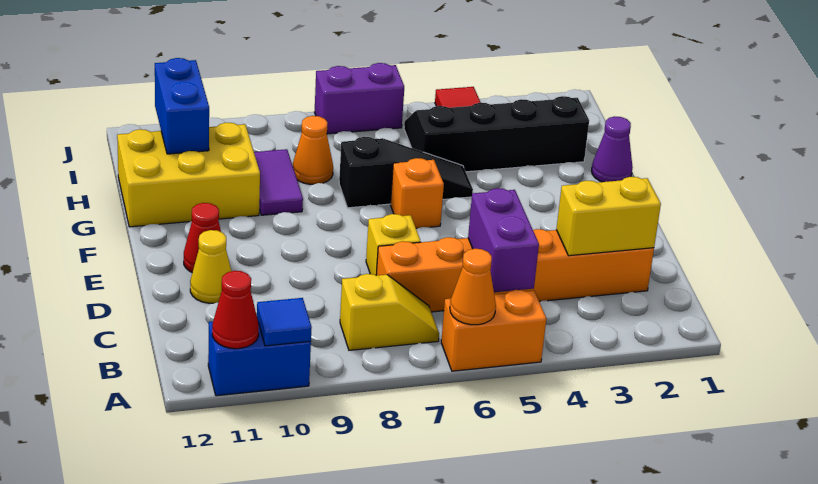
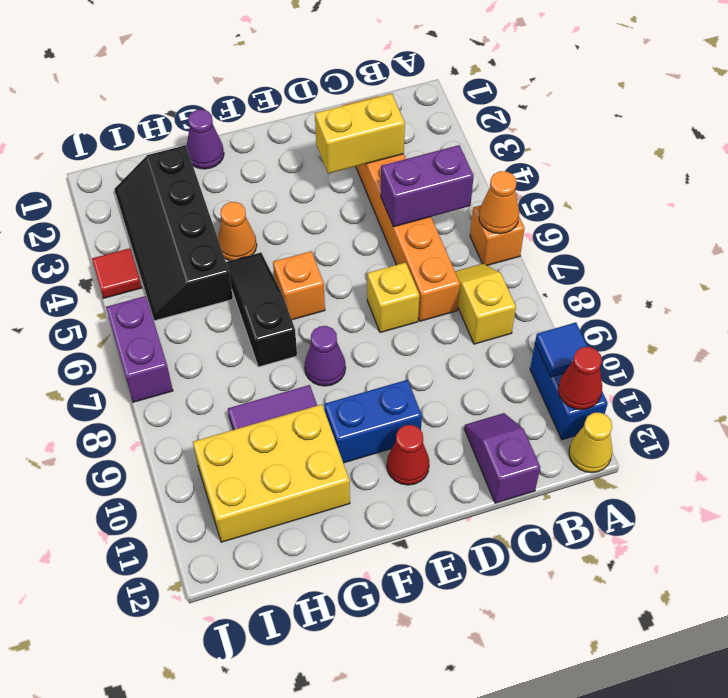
orange brick A5:A6 level 1 -> orange brick A6 level 1
yellow brick C2:C3 level 2 -> yellow brick C3:D3 level 2
none -> purple slope C11:C12 level 1 top 12
yellow cone D11 level 1 -> yellow cone A12 level 1
none -> purple cone F8 level 1
yellow brick G10:H12 level 1 -> yellow brick G10:I11 level 1
orange cone H8 level 1 -> orange cone G4 level 1
blue brick H11:I11 level 2 -> blue brick E10:F10 level 1

